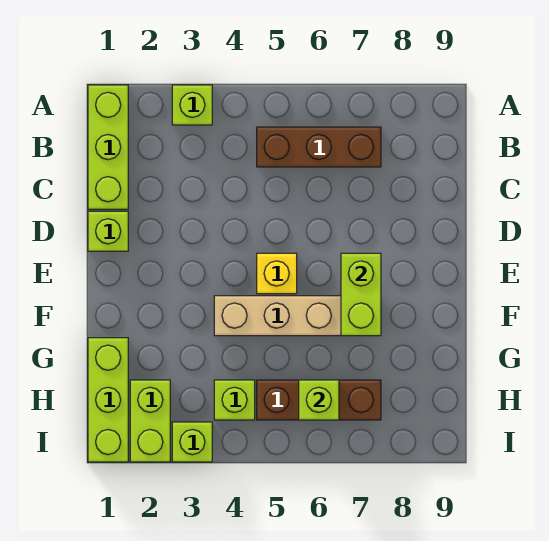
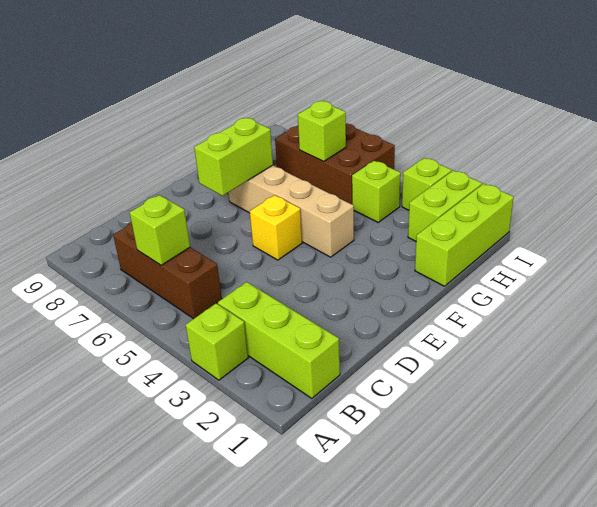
lime brick A1:C1 level 1 -> lime brick B1:B3 level 1
lime brick D1 level 1 -> lime brick B6 level 2
brown brick H5:H7 level 1 -> brown brick H5:I7 level 1

